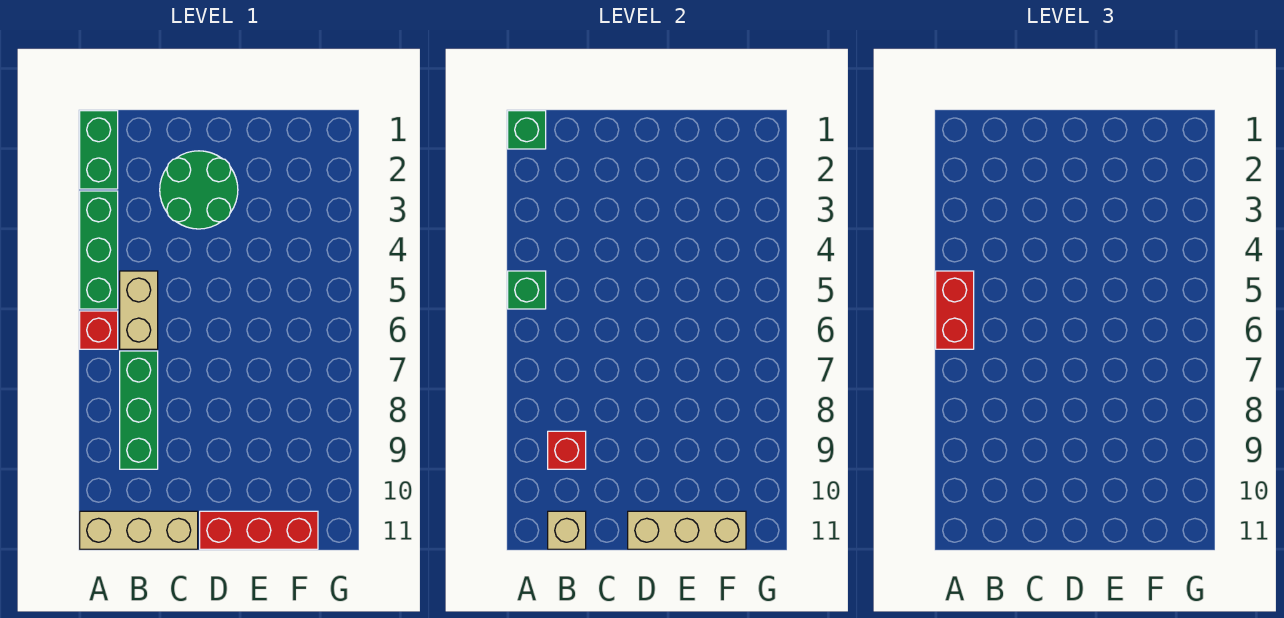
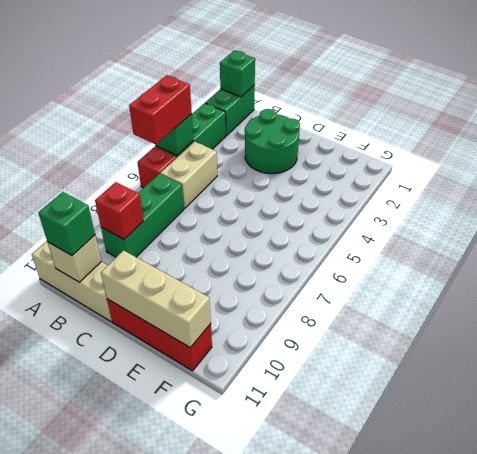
none -> green brick B11 level 3

